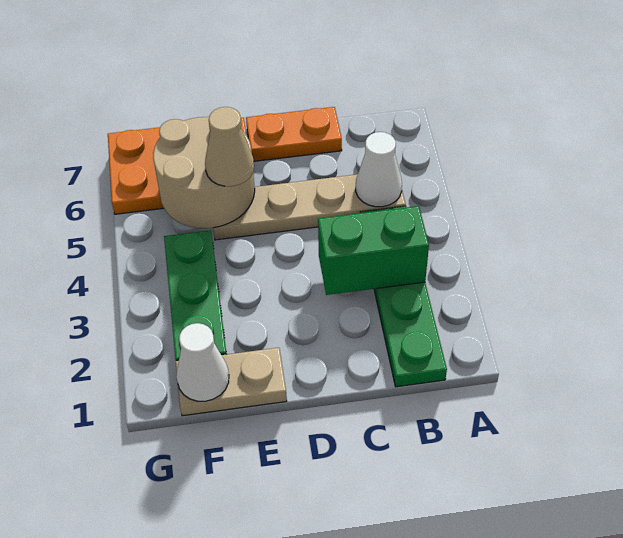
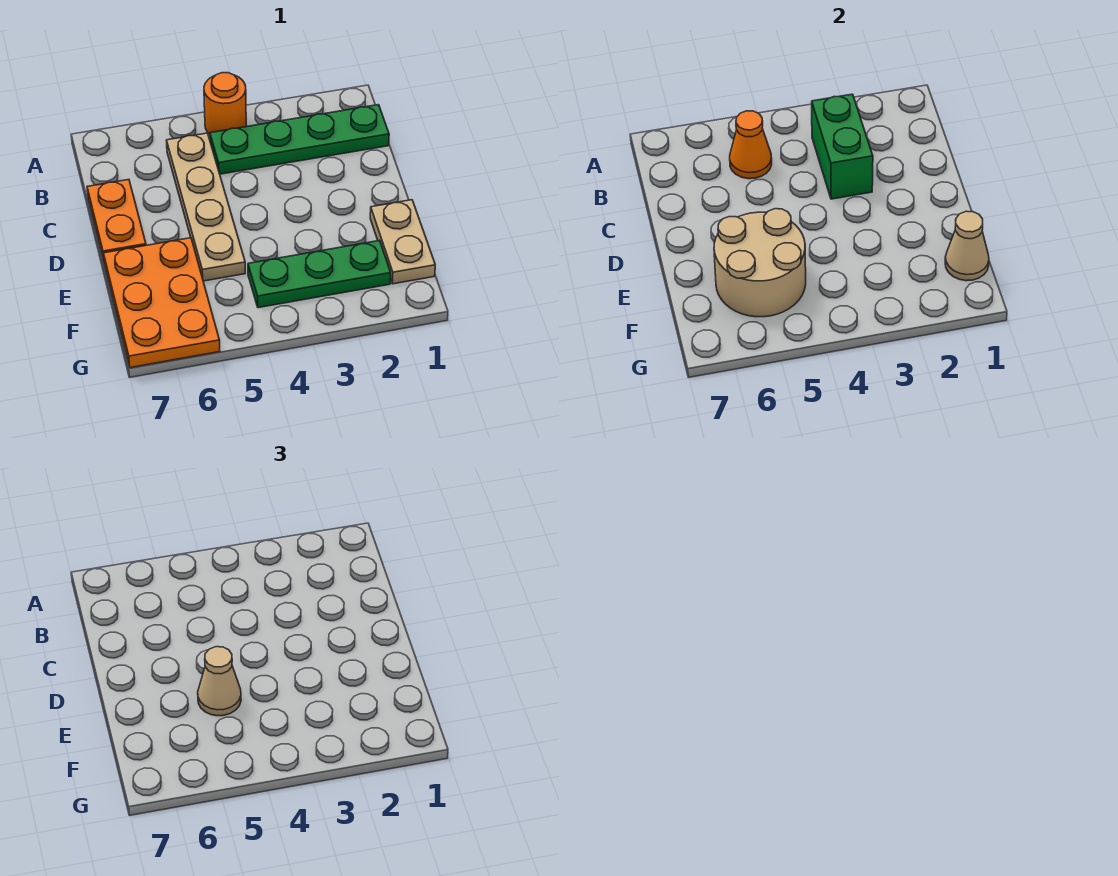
none -> orange round brick A4 level 1
white cone B5 level 2 -> orange cone B5 level 2
white cone F1 level 2 -> tan cone F1 level 2

